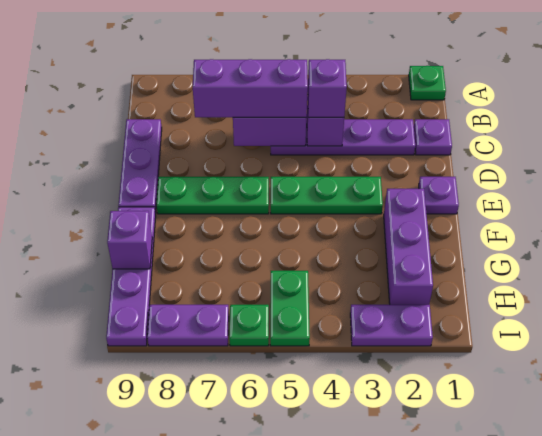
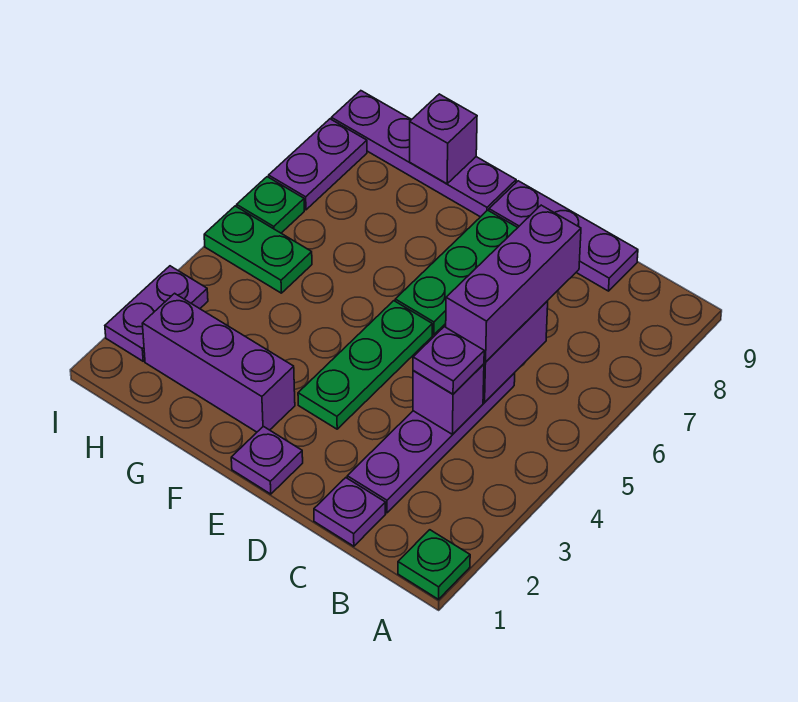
purple brick C4 level 3 -> purple plate C4 level 3

